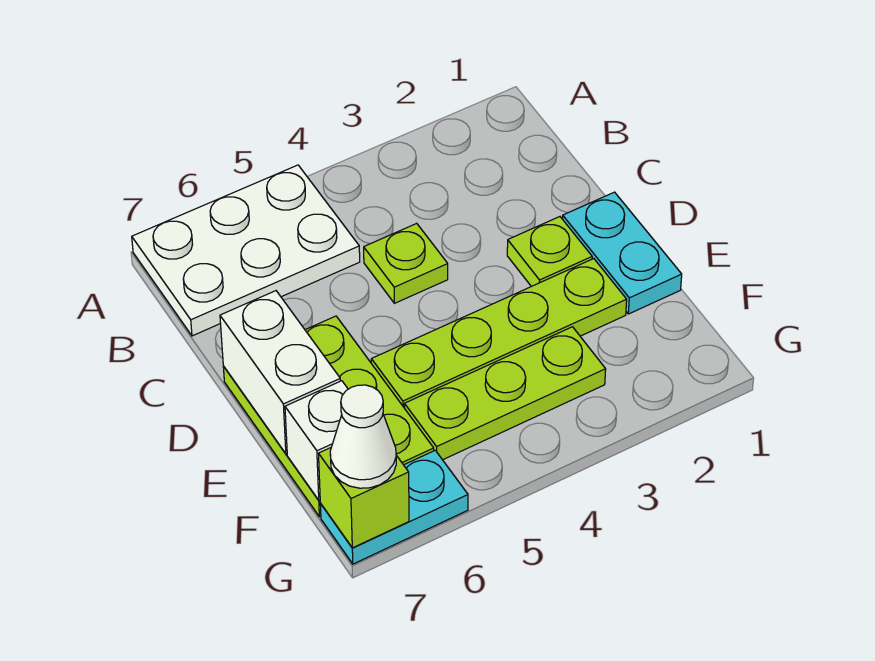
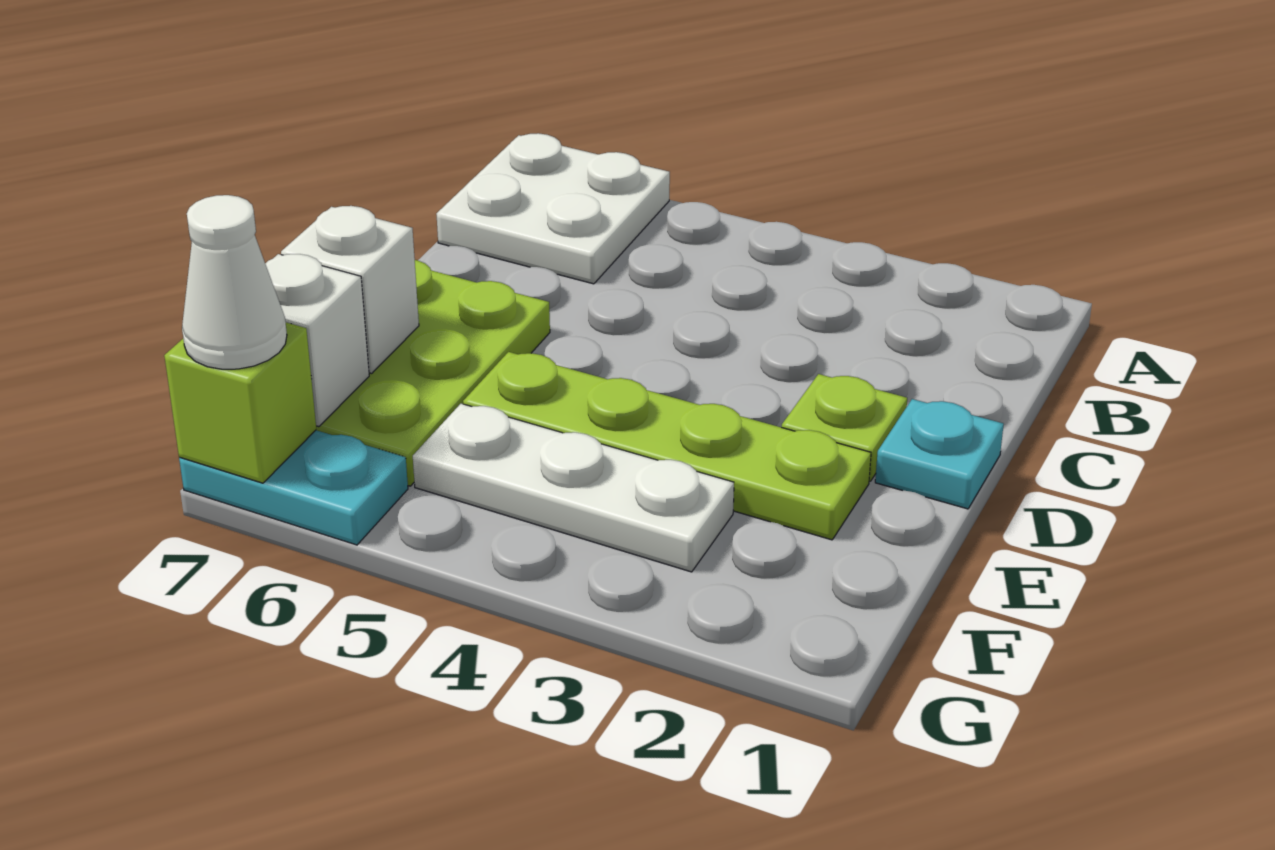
white plate A5:B7 level 1 -> white plate A6:B7 level 1
lime plate C4 level 1 -> none
cyan plate D1:E1 level 1 -> cyan plate D1 level 1
white brick D7:E7 level 2 -> white brick E7 level 2
lime plate F3:F5 level 1 -> white plate F3:F5 level 1

